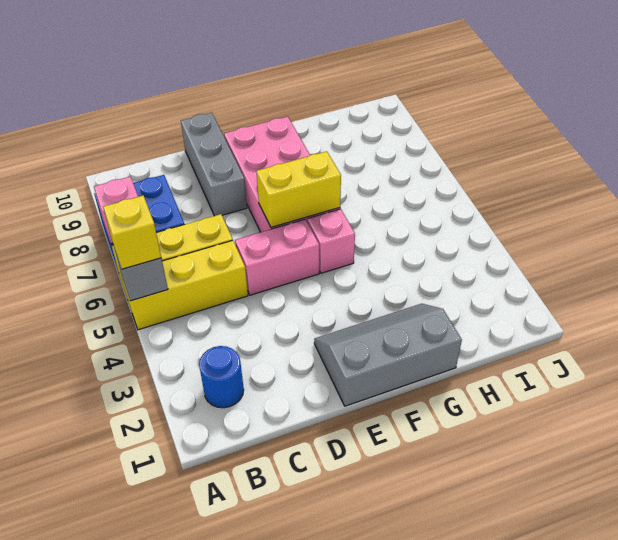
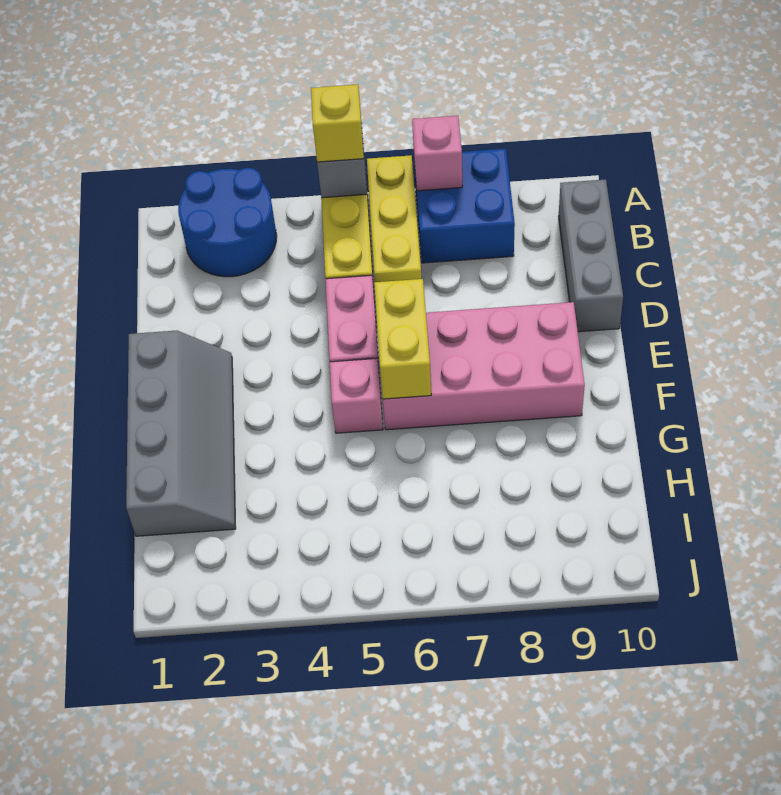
blue round brick B2 level 1 -> blue round brick A2:B3 level 1
grey brick D8:D10 level 1 -> grey brick B10:D10 level 1
grey slope E1:G2 level 1 top 1 -> grey slope E1:H2 level 1 top 1

